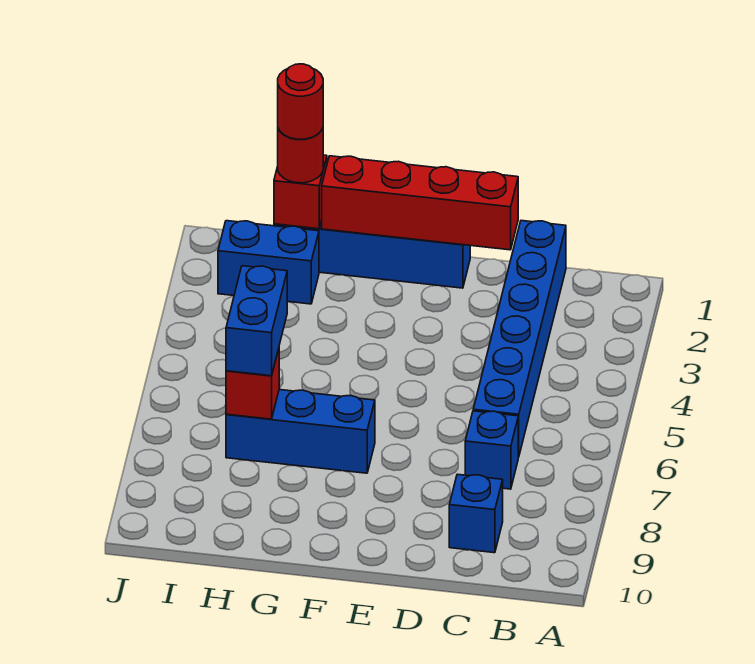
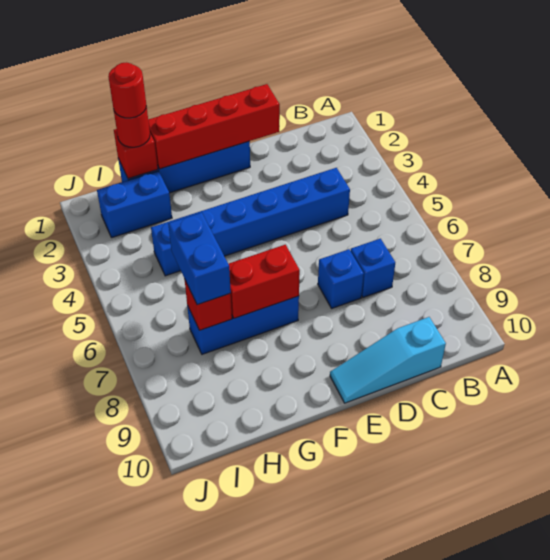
blue brick C1:C6 level 1 -> blue brick C4:H4 level 1
blue brick C9 level 1 -> blue brick D7 level 1
none -> cyan slope C10:E10 level 1 top C
none -> red brick F7:G7 level 2

